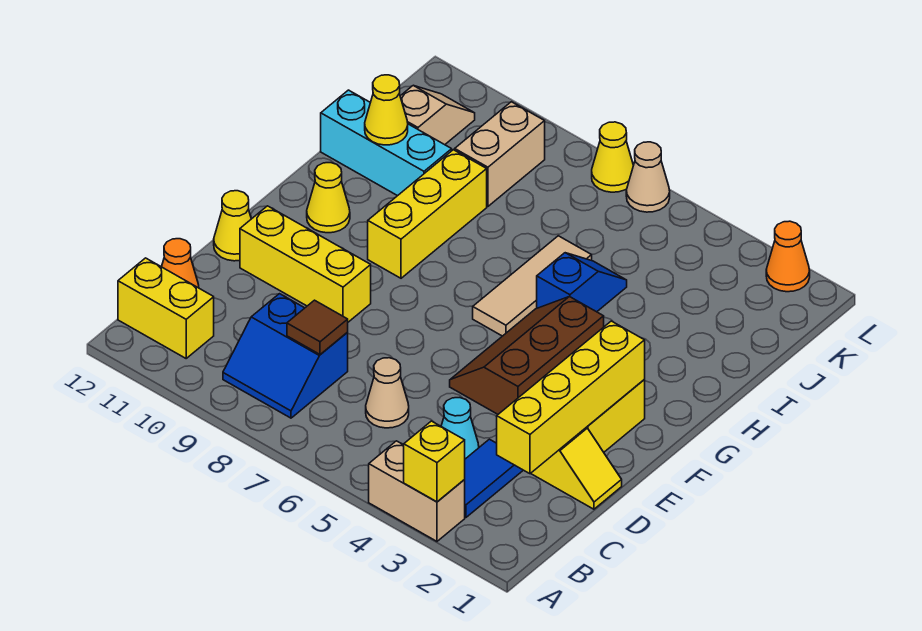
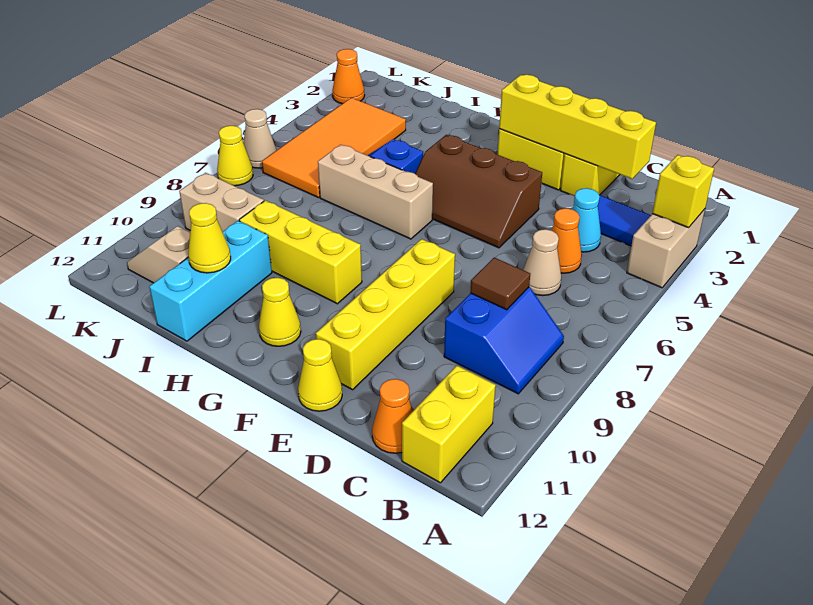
none -> orange cone C5 level 1
yellow brick E9:E11 level 1 -> yellow brick E8:E11 level 1
tan tile G6:I6 level 1 -> tan brick G6:I6 level 1
none -> orange tile J3:K6 level 1

